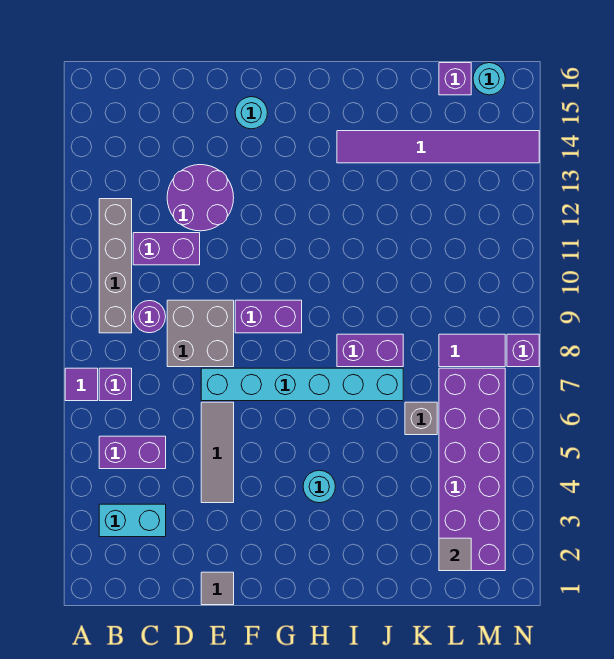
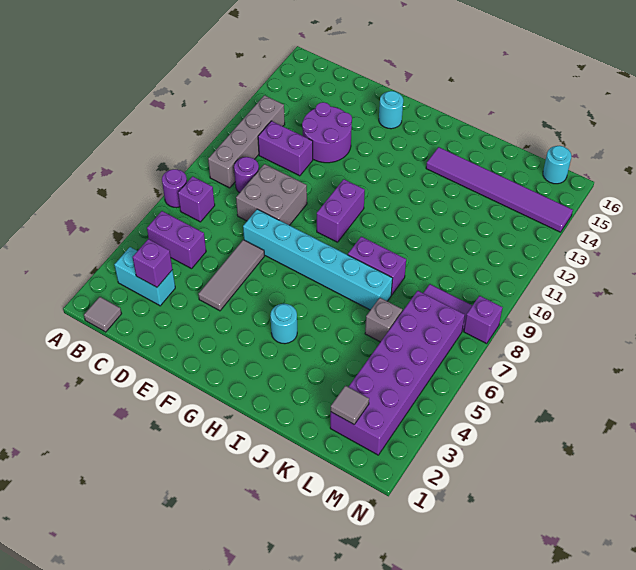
purple tile A7 level 1 -> purple round brick A7 level 1
grey tile E1 level 1 -> grey tile B1 level 1
purple brick F9:G9 level 1 -> purple brick G9:G10 level 1
purple brick L16 level 1 -> purple brick C3 level 2

